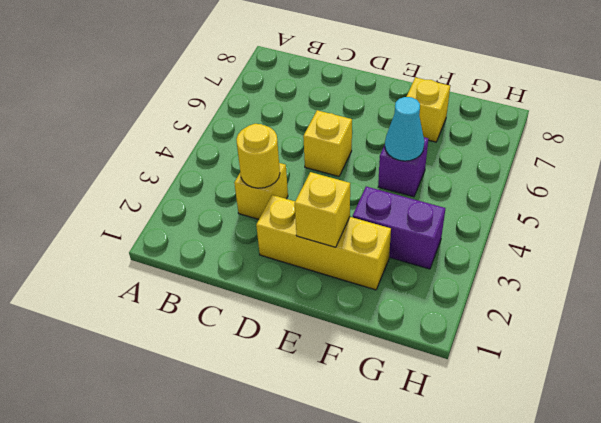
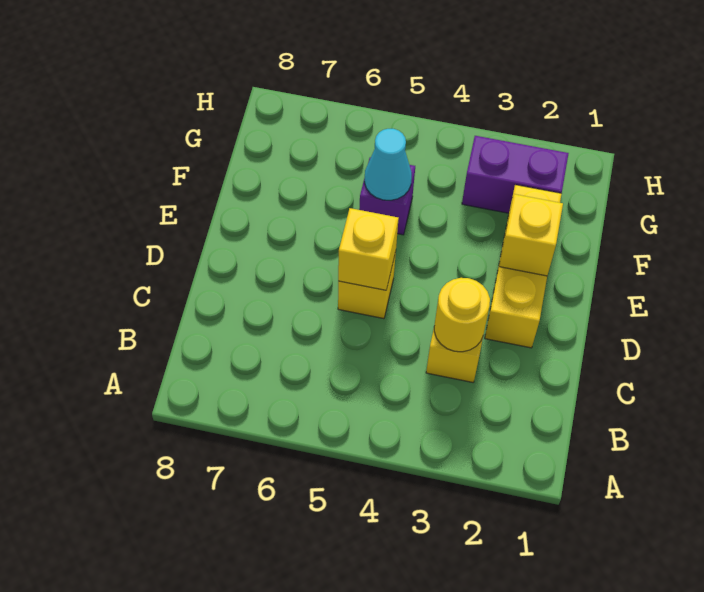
purple brick F3:G3 level 1 -> purple brick G2:G3 level 1
yellow brick F7 level 1 -> yellow brick D5 level 2

